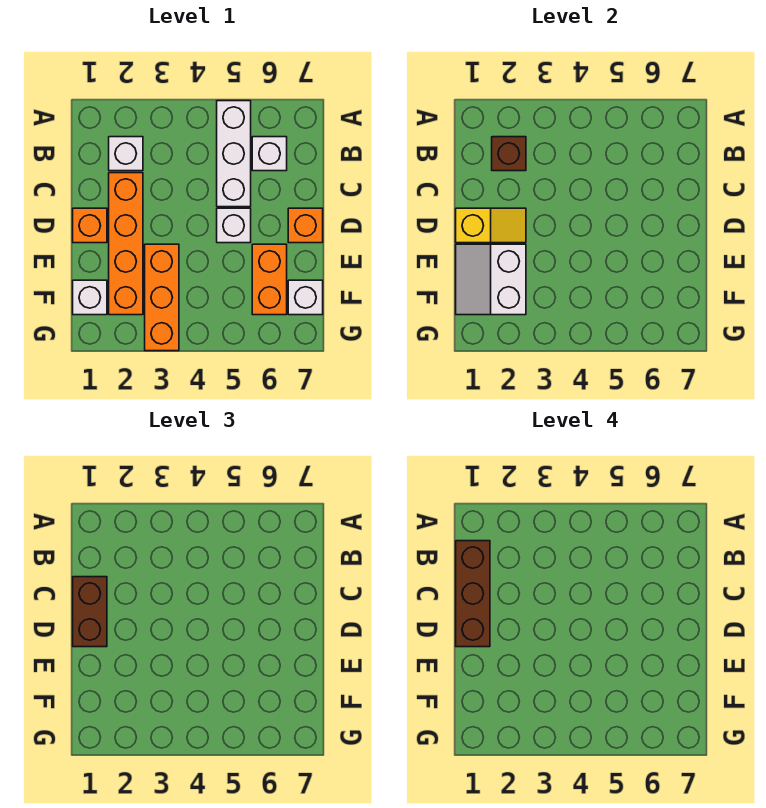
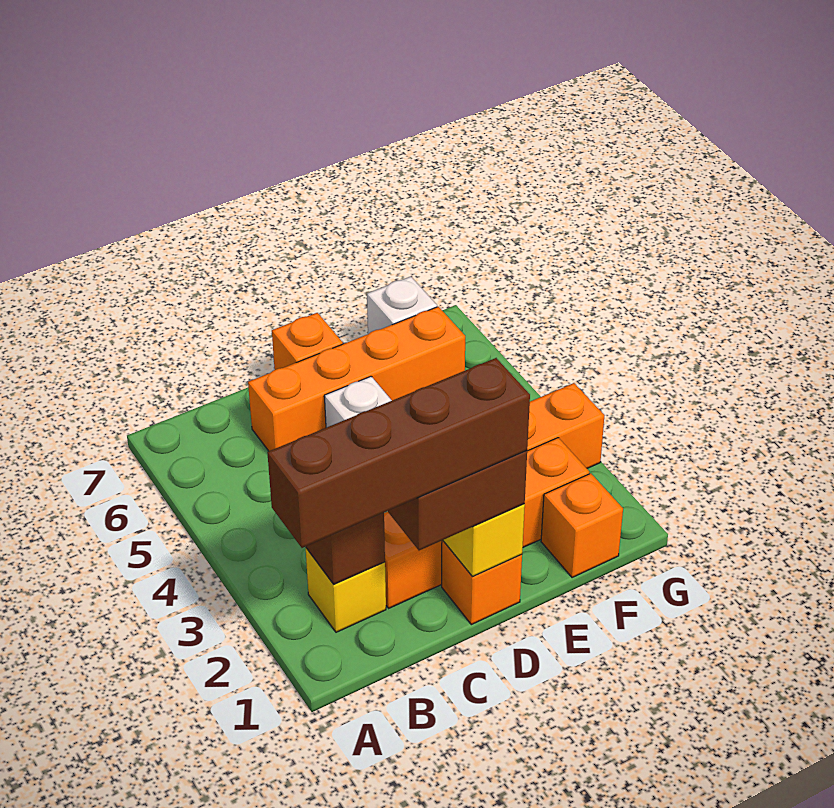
white brick A5:C5 level 1 -> none
brown brick B1:D1 level 4 -> brown brick A1:D1 level 4
white brick B2 level 1 -> yellow brick B2 level 1
white brick B6 level 1 -> none
white slope E1:F2 level 2 top 2 -> none
orange brick E6:F6 level 1 -> orange brick C6:F6 level 1
white brick F1 level 1 -> orange brick F1 level 1

